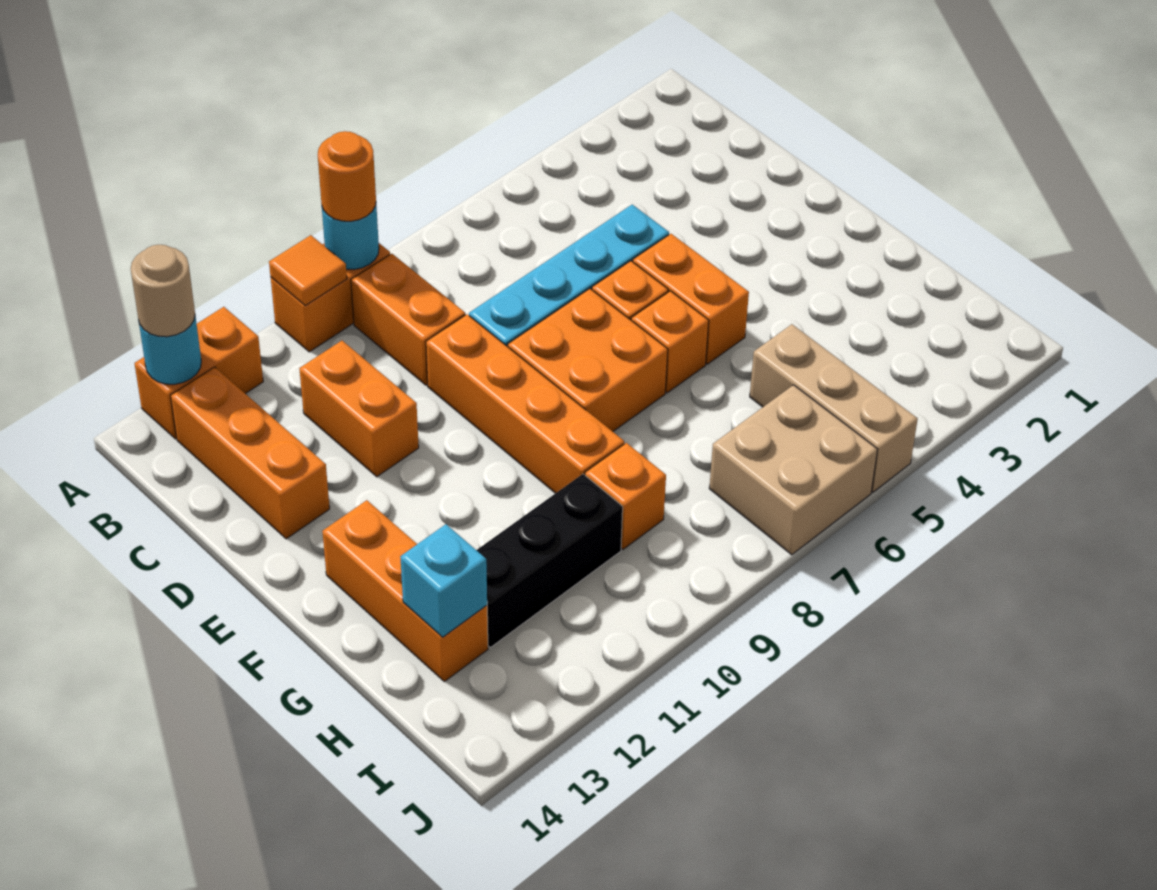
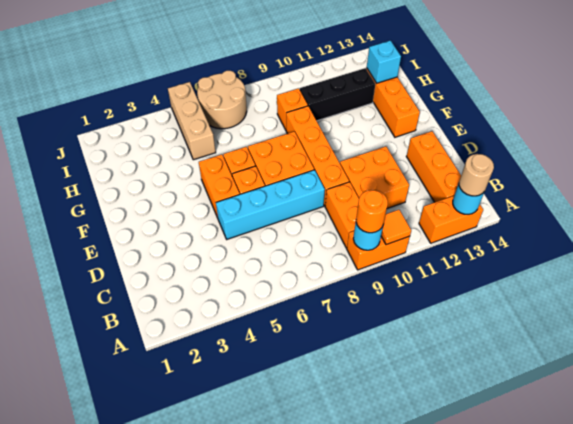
orange brick C11:D11 level 1 -> orange brick C10:D11 level 1
tan brick I6:J7 level 1 -> tan round brick I6:J7 level 1

